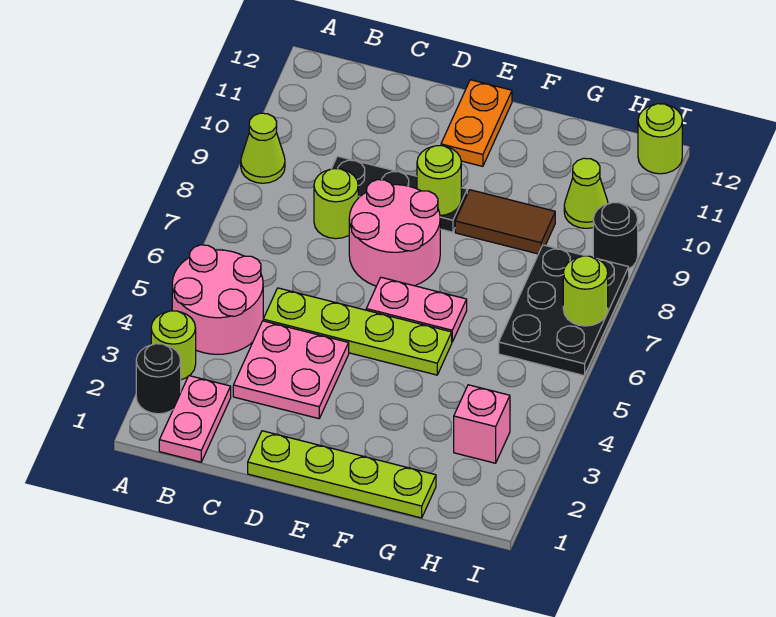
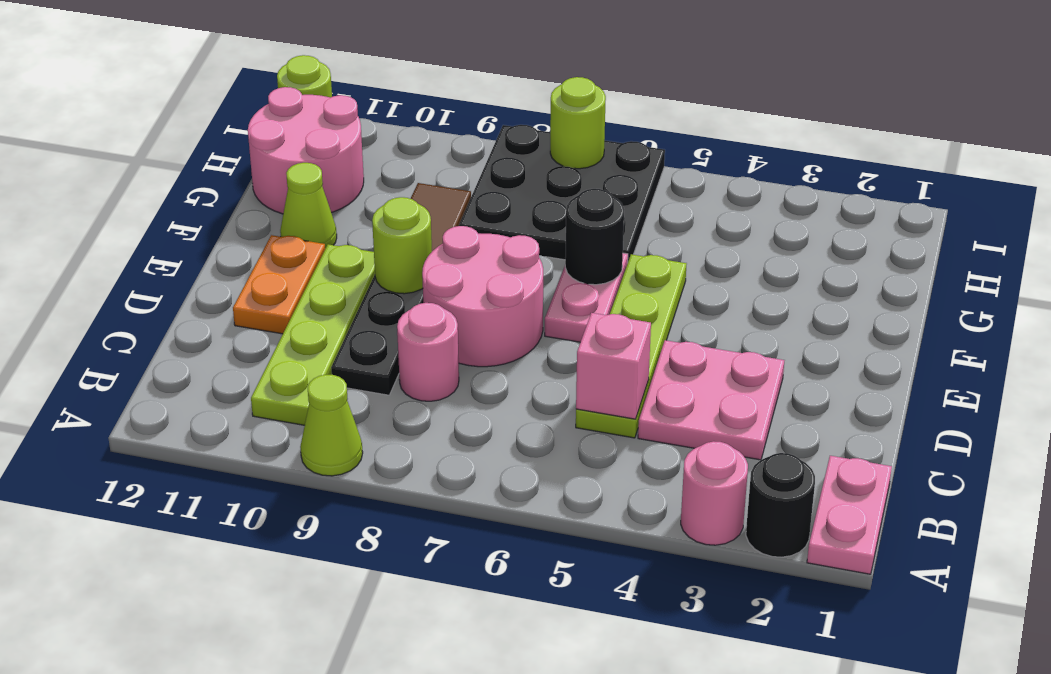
lime round brick A3 level 1 -> pink round brick A3 level 1
pink round brick A4:B5 level 1 -> pink round brick G11:H12 level 1
pink plate B1:B2 level 1 -> pink plate A1:B1 level 1
lime round brick C8 level 1 -> pink round brick C8 level 1
lime plate D1:G1 level 1 -> lime plate B10:E10 level 1
orange plate E11:E12 level 1 -> orange plate D11:E11 level 1
pink brick H3 level 1 -> pink brick C5 level 2
black plate H6:I8 level 1 -> black plate G6:I8 level 1
lime cone H10 level 1 -> lime cone F11 level 1
black round brick I9 level 1 -> black round brick F6 level 2

